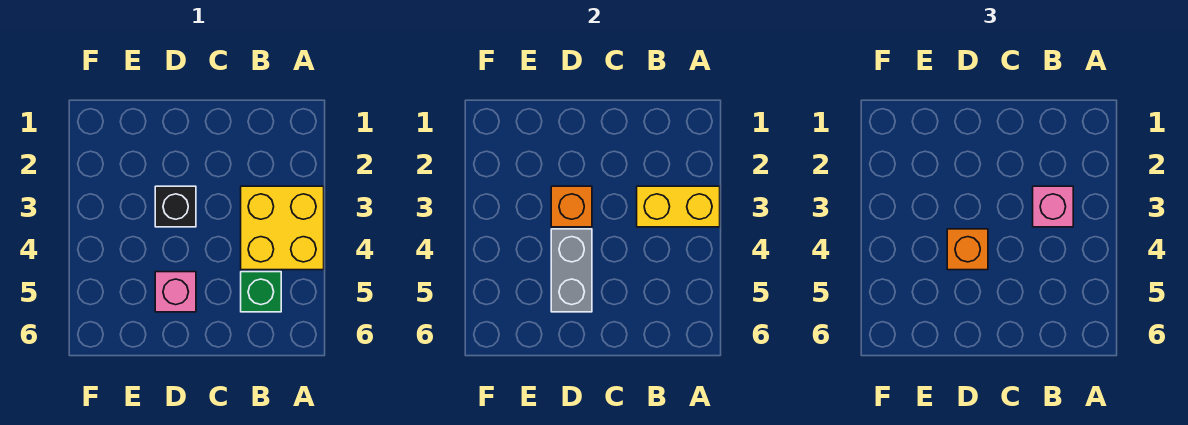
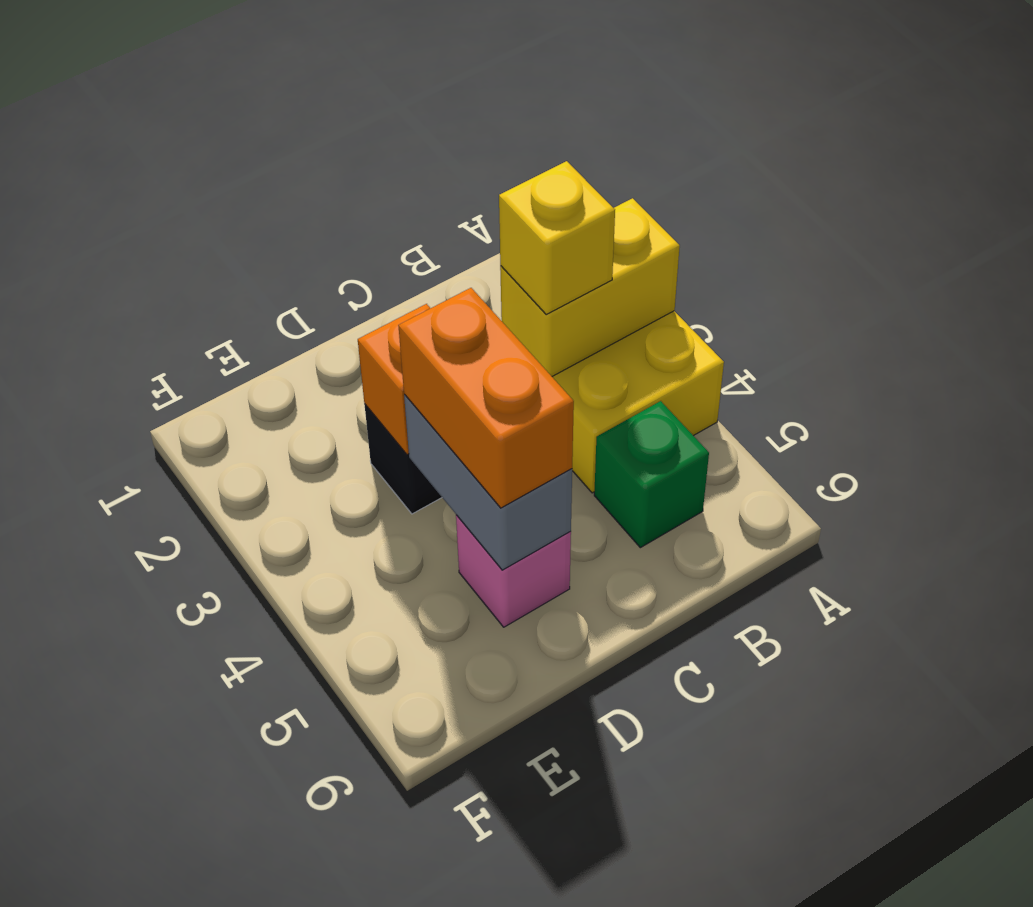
pink brick B3 level 3 -> yellow brick B3 level 3
orange brick D4 level 3 -> orange brick D4:D5 level 3

